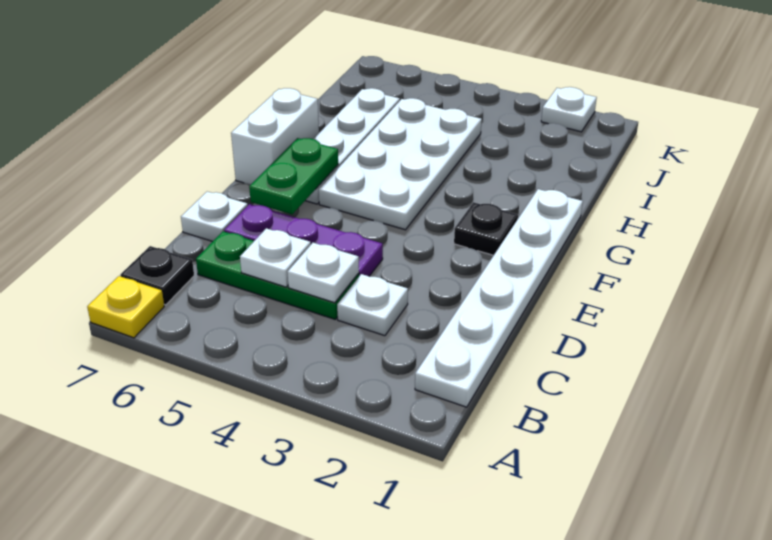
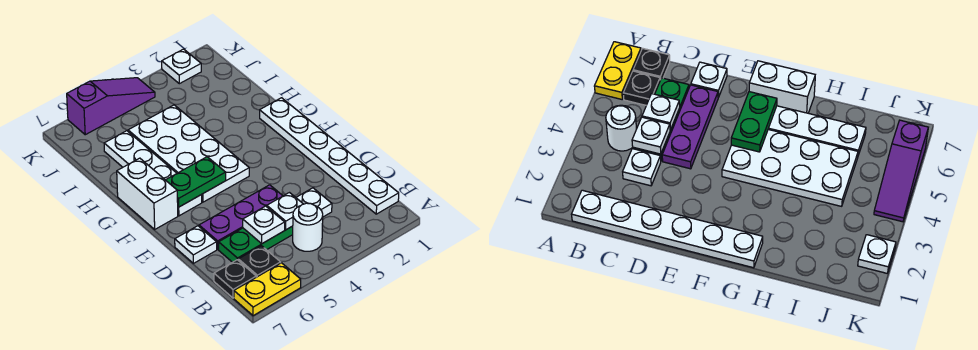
yellow plate A7 level 1 -> yellow plate A6:A7 level 1
none -> white round brick B4 level 1
green plate E6:F6 level 2 -> green plate F5:F6 level 2
black plate F2 level 1 -> black plate B6 level 1
none -> purple slope K4:K6 level 1 top 6

